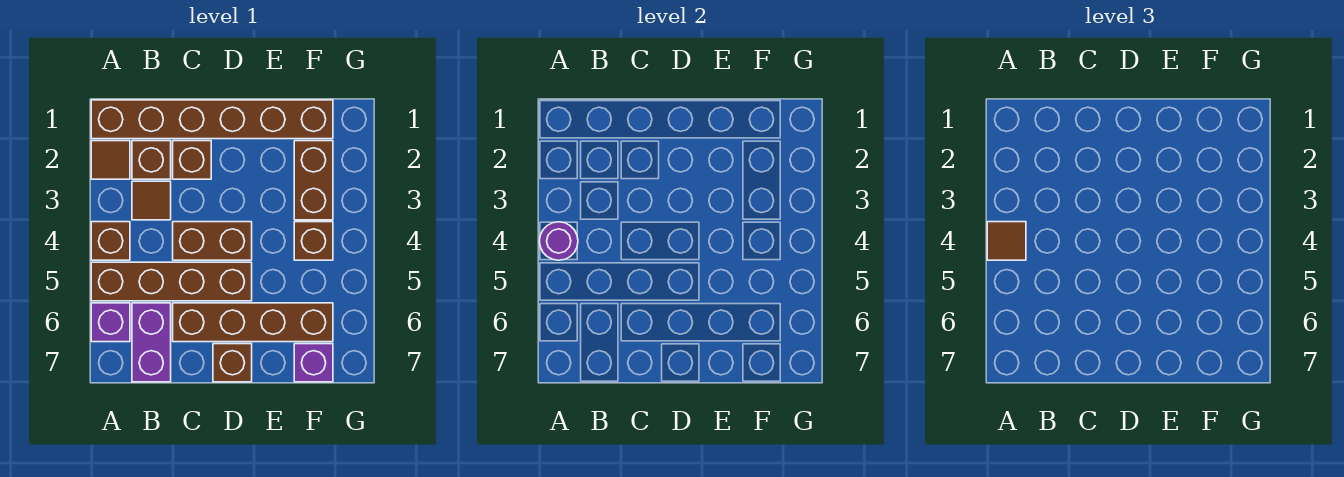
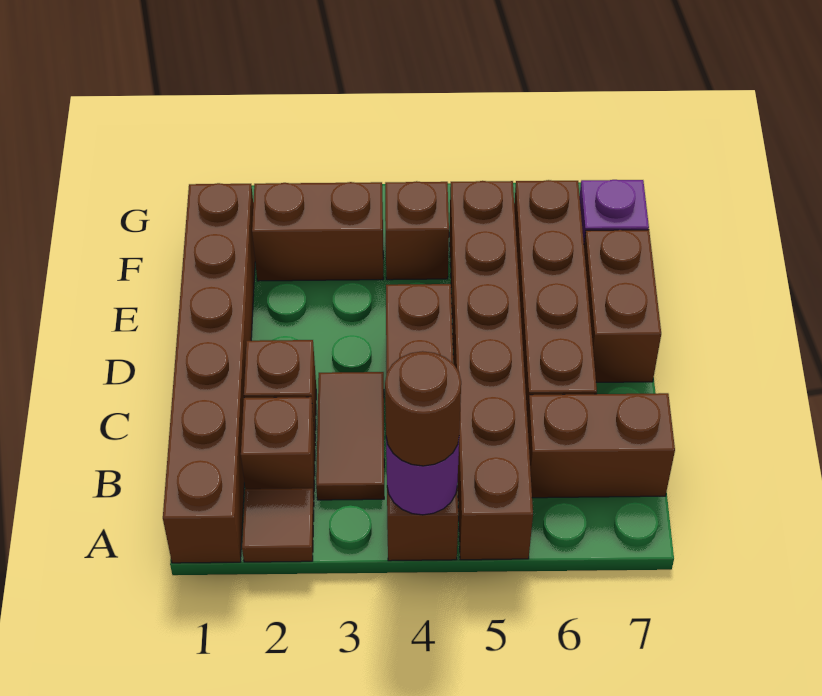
brown tile A4 level 3 -> brown round brick A4 level 3
brown brick A5:D5 level 1 -> brown brick A5:F5 level 1
purple brick A6 level 1 -> none
brown tile B3 level 1 -> brown tile B3:C3 level 1
purple brick B6:B7 level 1 -> brown brick B6:B7 level 1
brown brick D7 level 1 -> brown brick D7:E7 level 1

